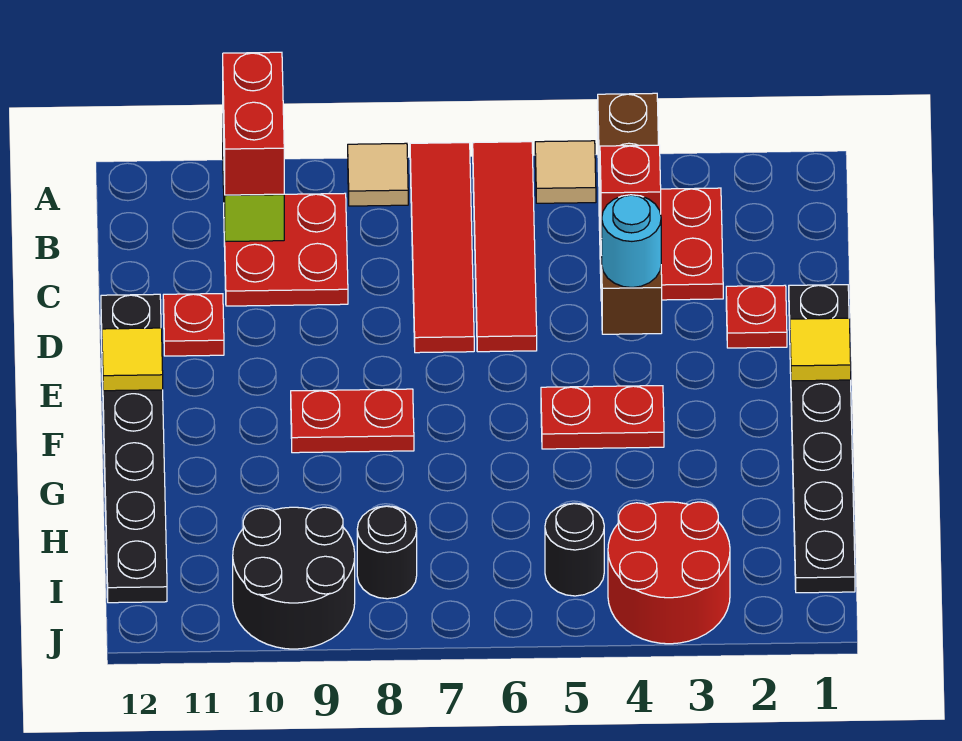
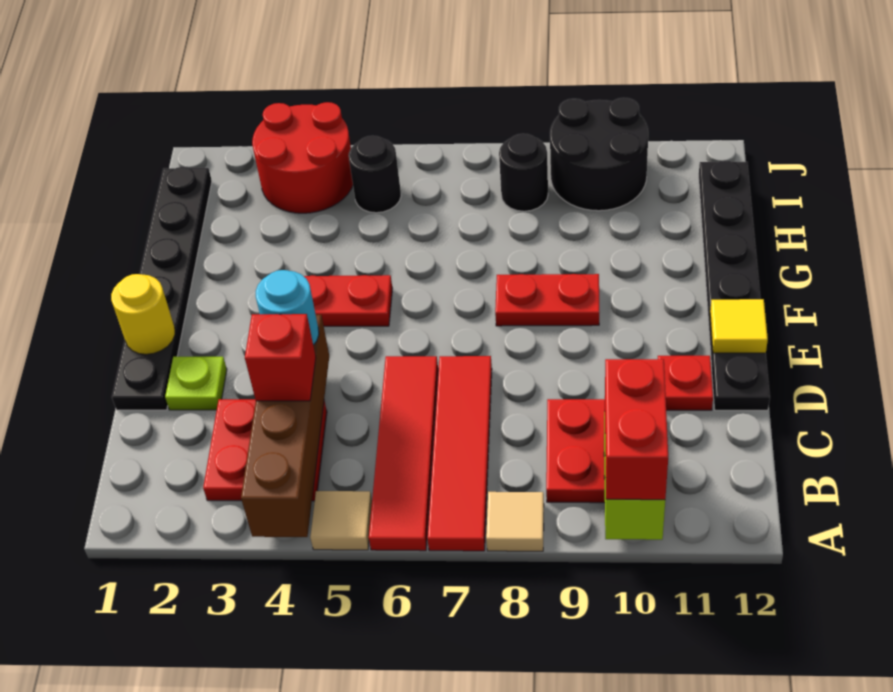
red plate D2 level 1 -> lime plate D2 level 1
yellow tile E1 level 2 -> yellow round brick E1 level 2

